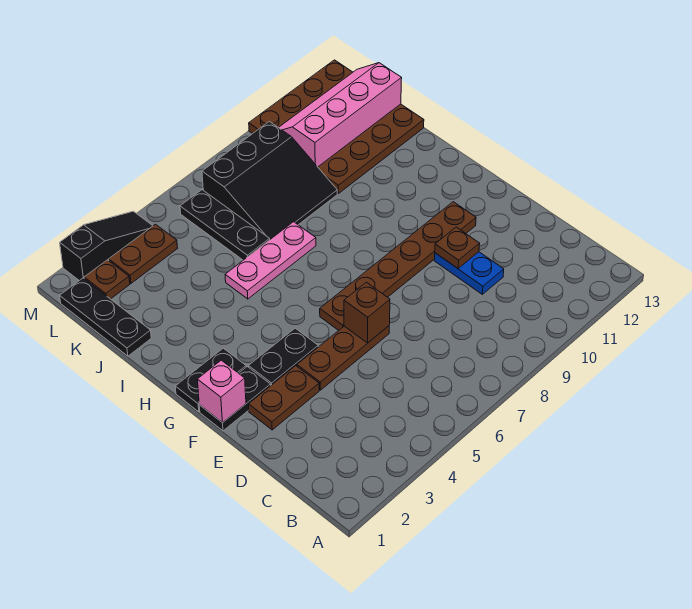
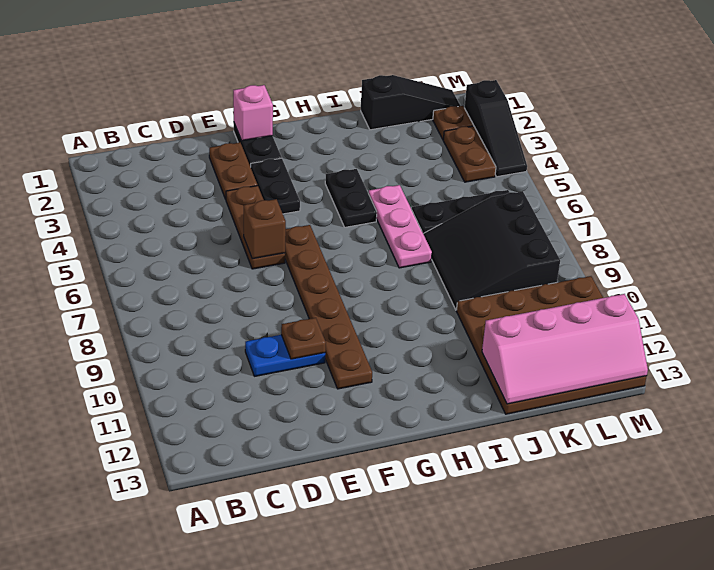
black plate G1:G2 level 1 -> black plate H4:H5 level 1
black plate J1:L1 level 1 -> black slope J1:L1 level 1 top J
pink slope K10:L13 level 2 top K -> pink slope J12:M13 level 2 top 12

